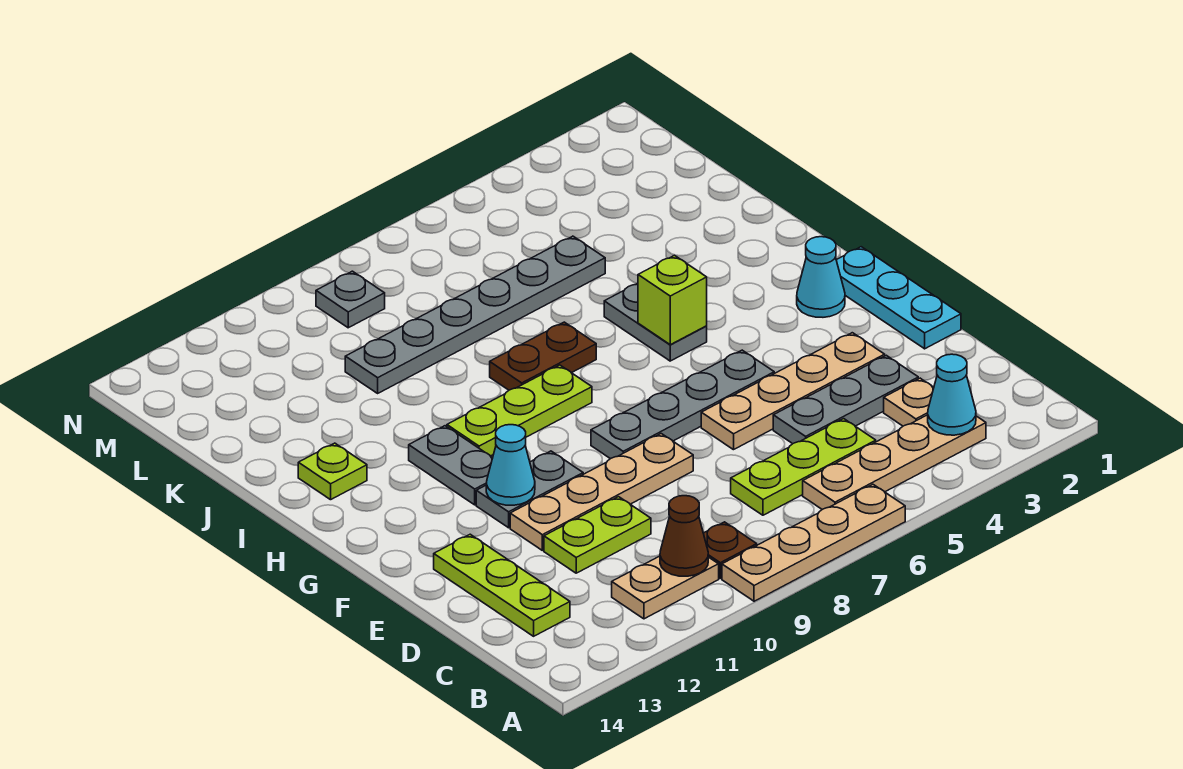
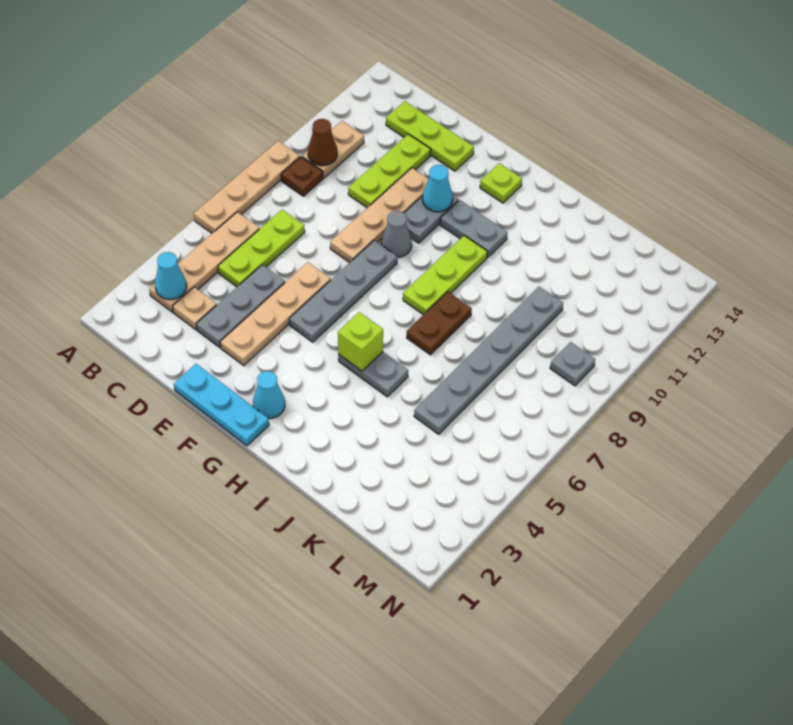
lime plate D10:D11 level 1 -> lime plate D10:D12 level 1
none -> grey cone F9 level 1
lime plate I13 level 1 -> lime plate G13 level 1

